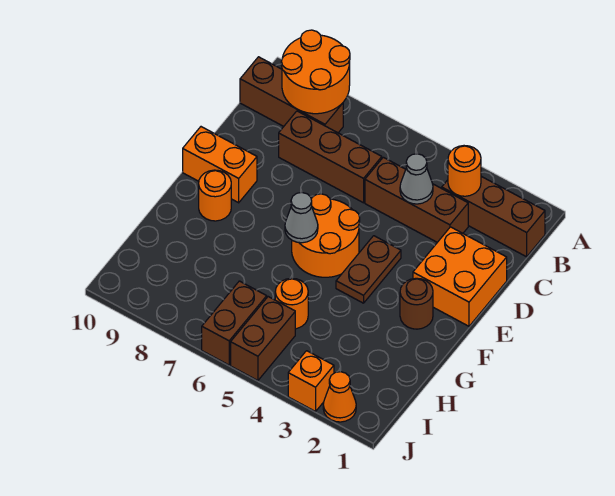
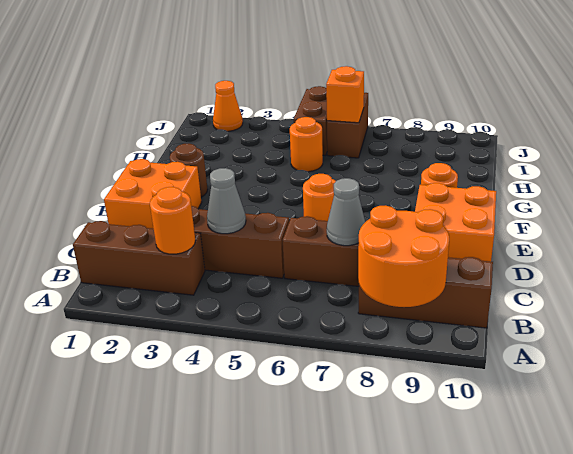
brown plate E4:F4 level 1 -> none
orange round brick E5:F6 level 1 -> orange round brick E6 level 1
orange brick E9:E10 level 1 -> orange brick D9:E10 level 1
grey cone F6 level 2 -> grey cone C7 level 2
orange brick J3 level 1 -> orange brick I6 level 2

